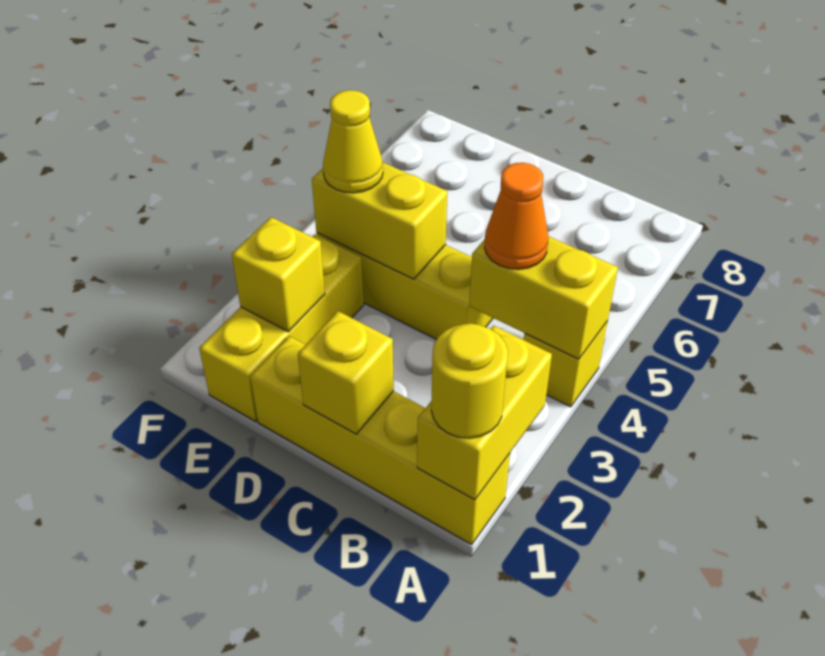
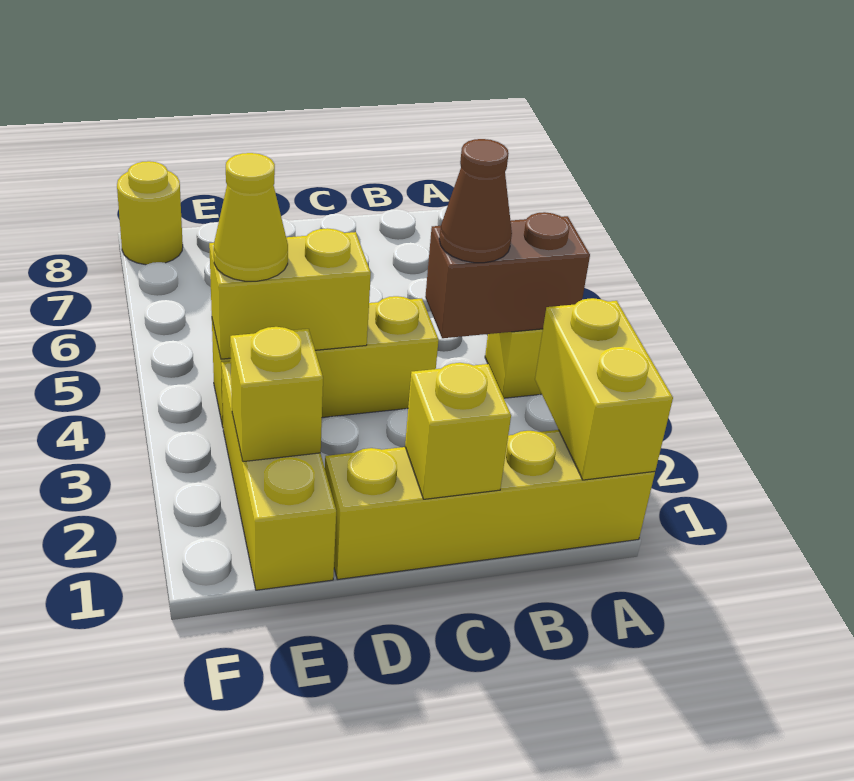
yellow round brick A1 level 3 -> yellow round brick F8 level 1
yellow brick A4:B4 level 2 -> brown brick A4:B4 level 2
orange cone B4 level 3 -> brown cone B4 level 3

